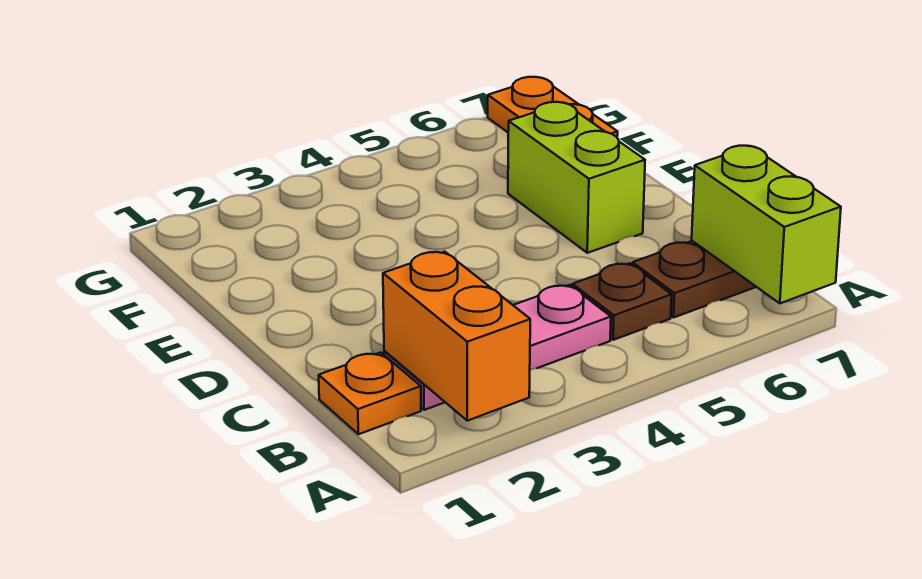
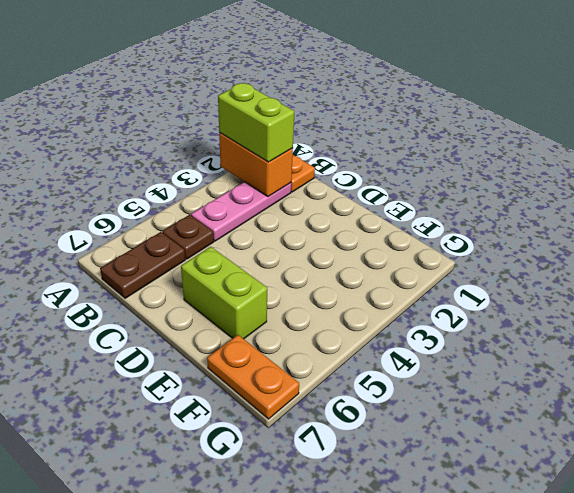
lime brick A7:B7 level 2 -> lime brick A2:B2 level 3

